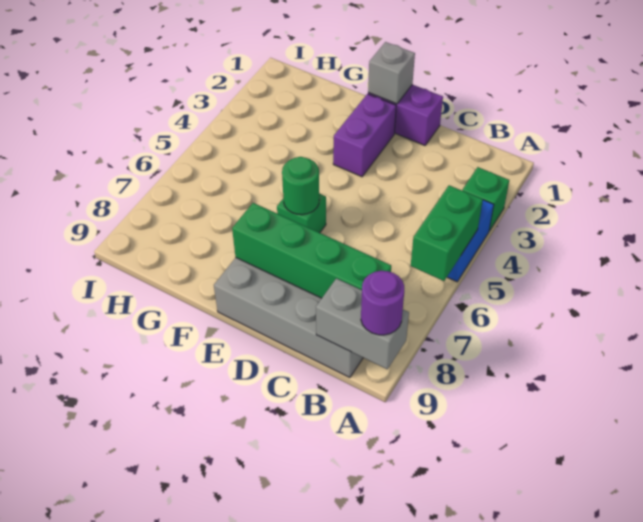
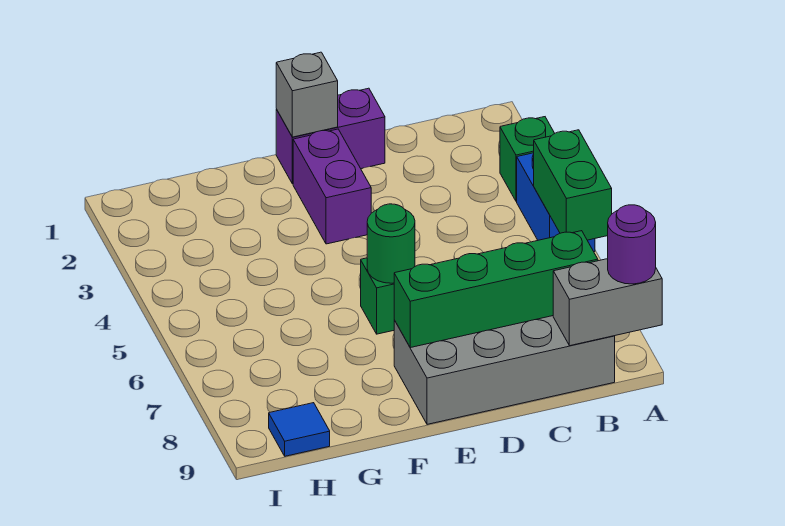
none -> blue tile H9 level 1

